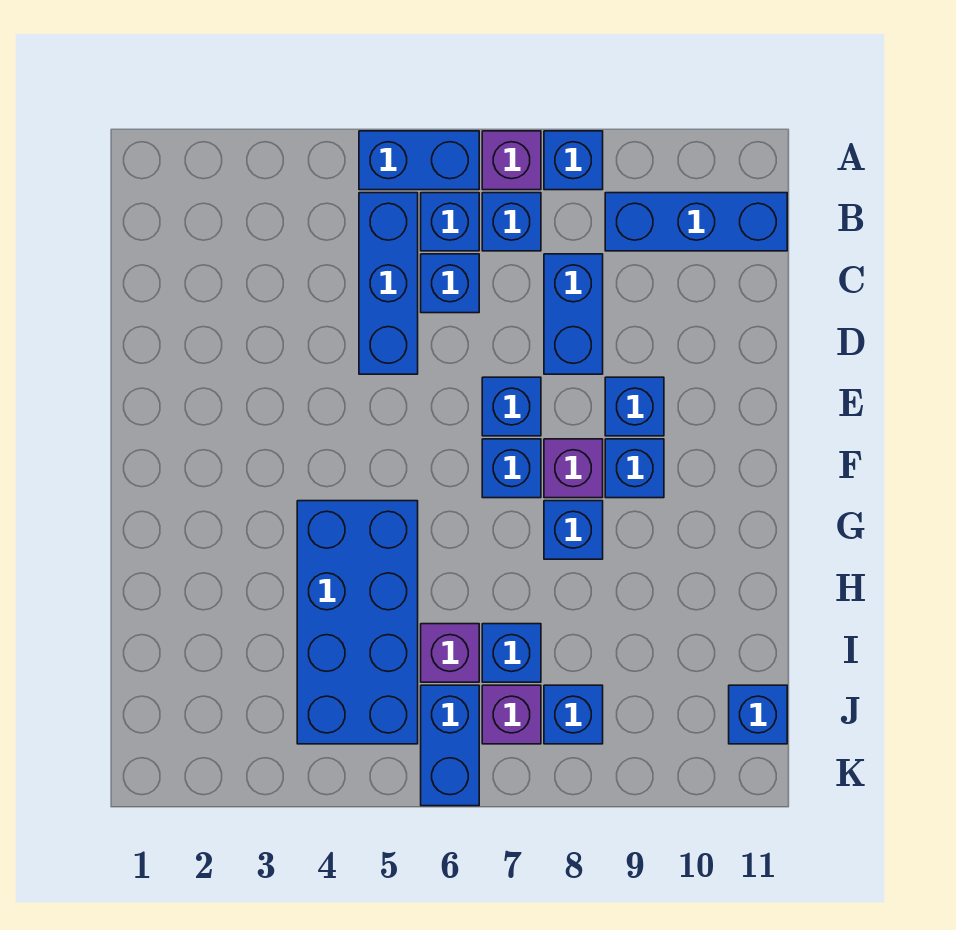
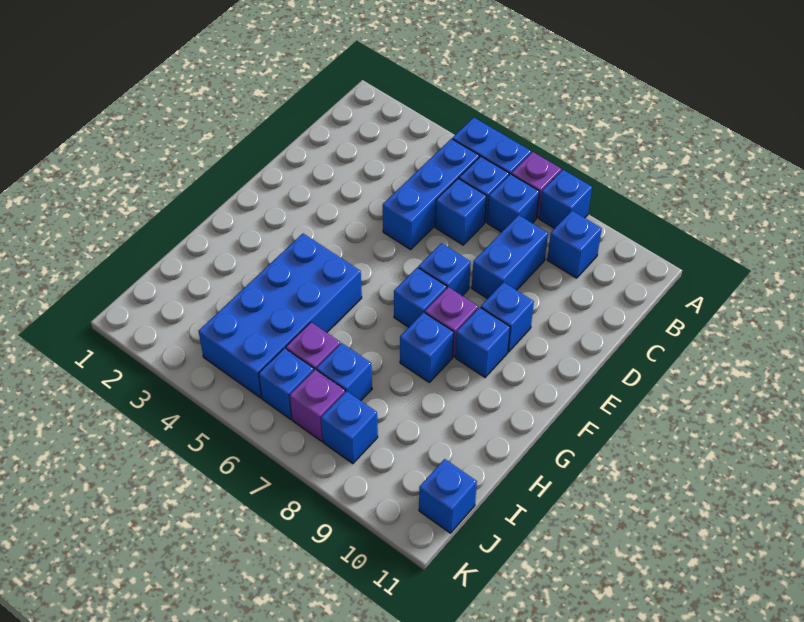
blue brick B9:B11 level 1 -> blue brick B9 level 1
blue brick J6:K6 level 1 -> blue brick J6 level 1

